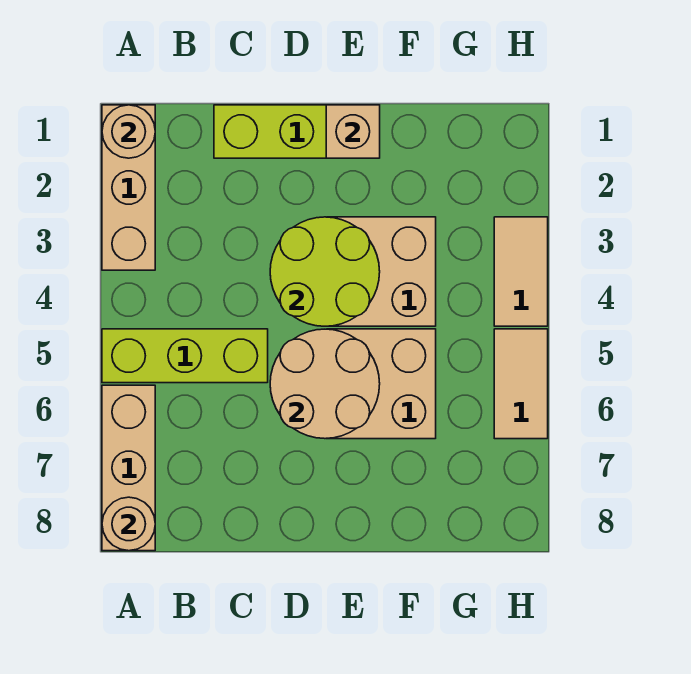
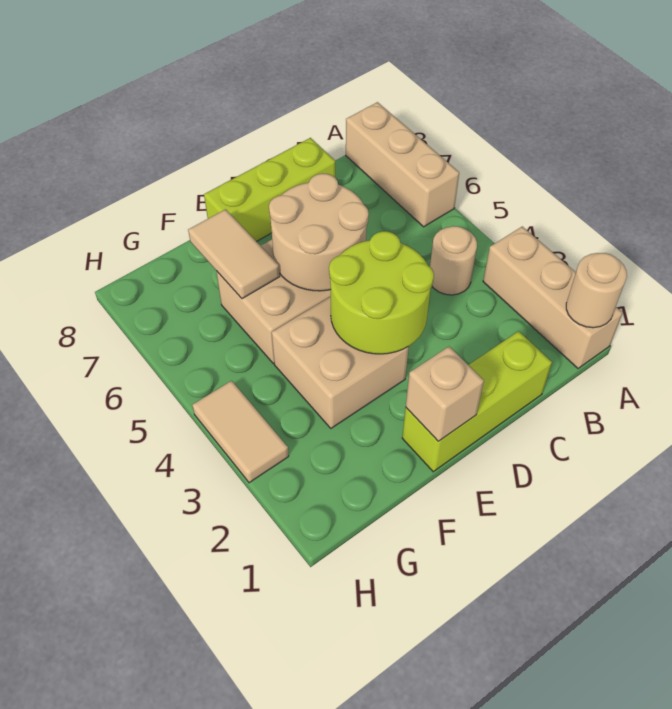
lime brick A5:C5 level 1 -> lime brick C8:E8 level 1
tan round brick A8 level 2 -> tan round brick B4 level 1
tan tile H5:H6 level 1 -> tan tile F6:F7 level 2

